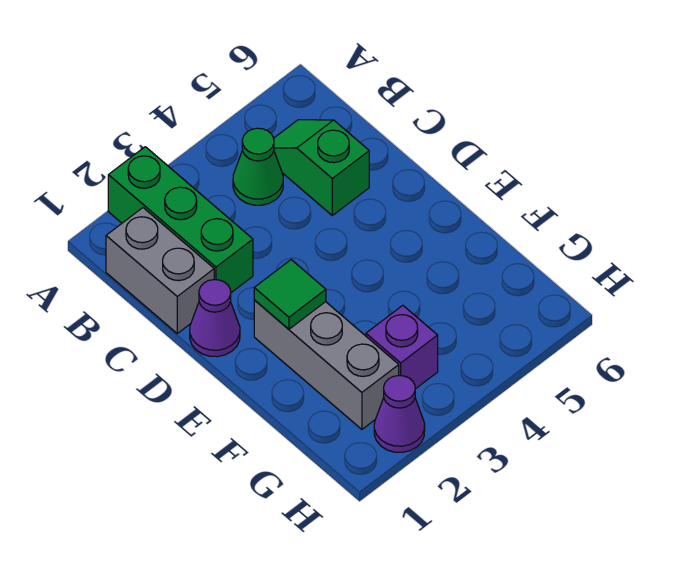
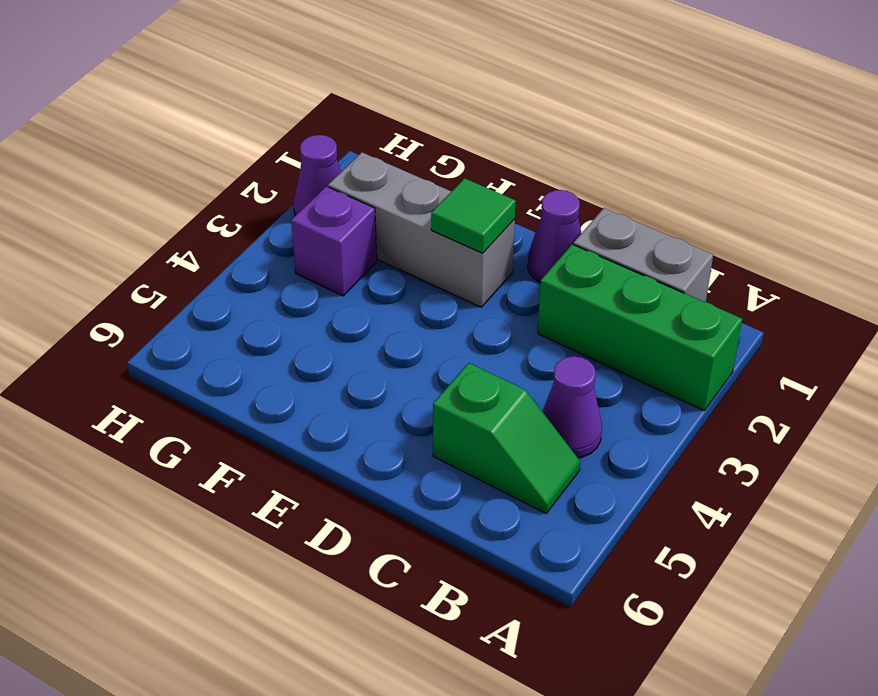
green cone B4 level 1 -> purple cone B4 level 1

